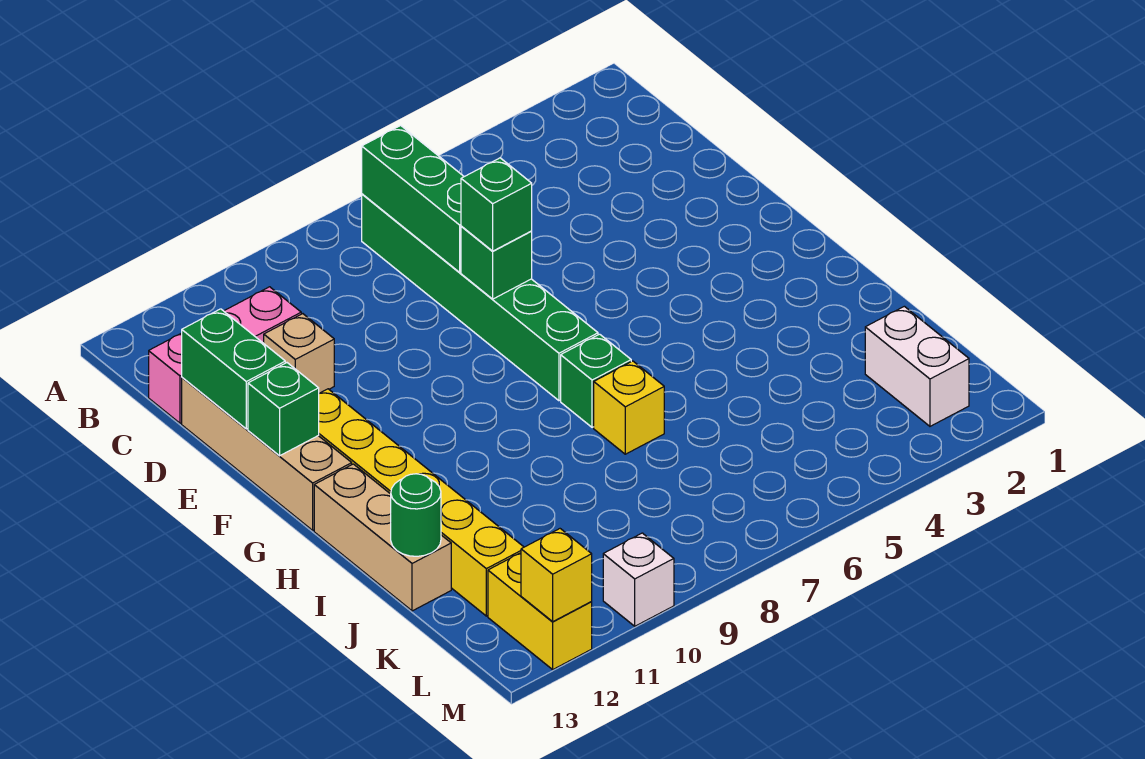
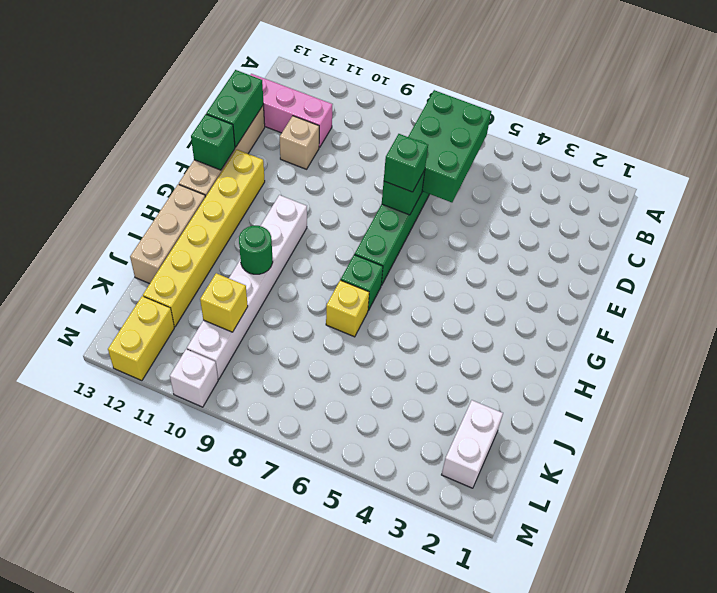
green brick B7:D7 level 2 -> green brick B6:D7 level 2
none -> white brick G10:L10 level 1
green round brick J13 level 2 -> green round brick I10 level 2
yellow brick M12 level 2 -> yellow brick K10 level 2

